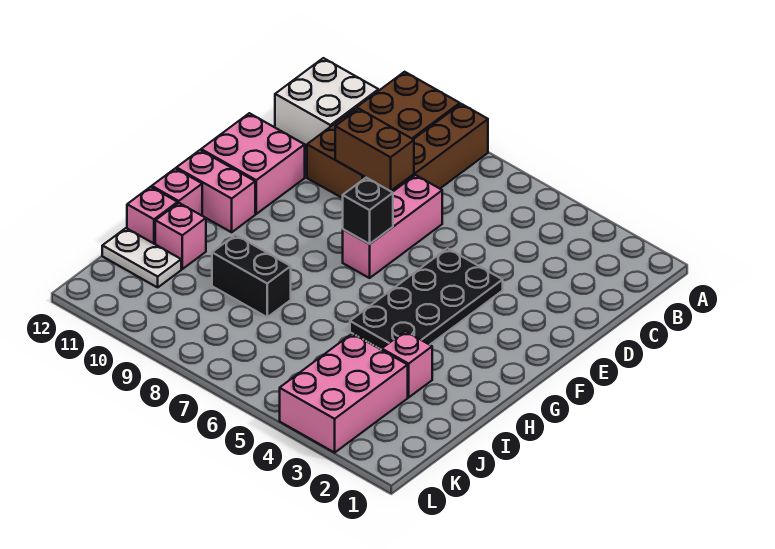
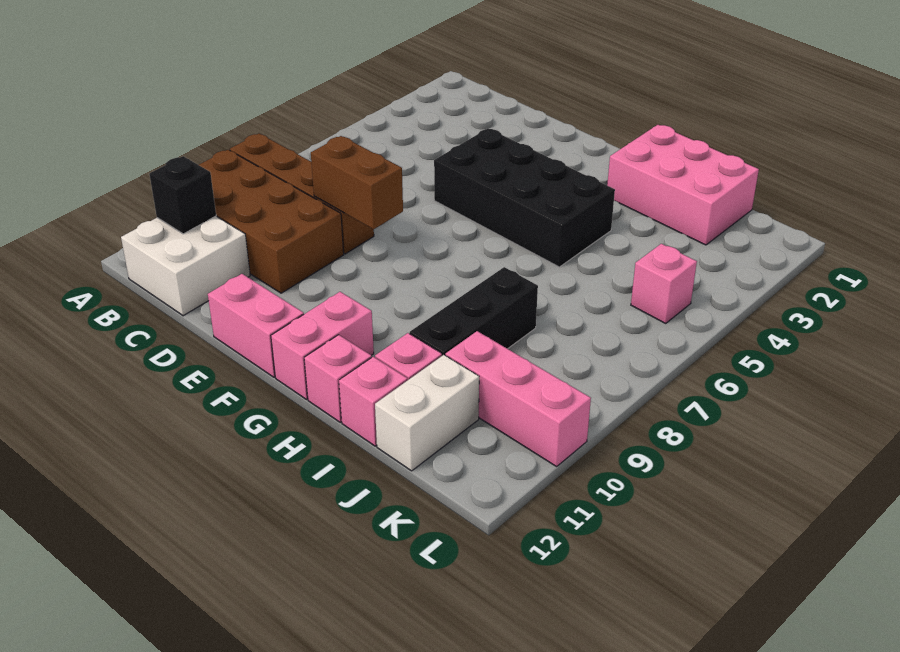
pink brick D7:F7 level 1 -> pink brick J10:L10 level 1
brown brick D8:D9 level 2 -> brown brick D8:E8 level 2
black plate E4:H5 level 1 -> black brick E4:H5 level 1
pink brick E11:F12 level 1 -> pink brick E12:F12 level 1
black brick F7 level 2 -> black brick B11 level 2
pink brick I3 level 1 -> pink brick K5 level 1
black brick I8:I9 level 1 -> black brick I8:I10 level 1
pink brick J3:L4 level 1 -> pink brick H1:J2 level 1
white plate J11:J12 level 1 -> white brick J11:J12 level 1

